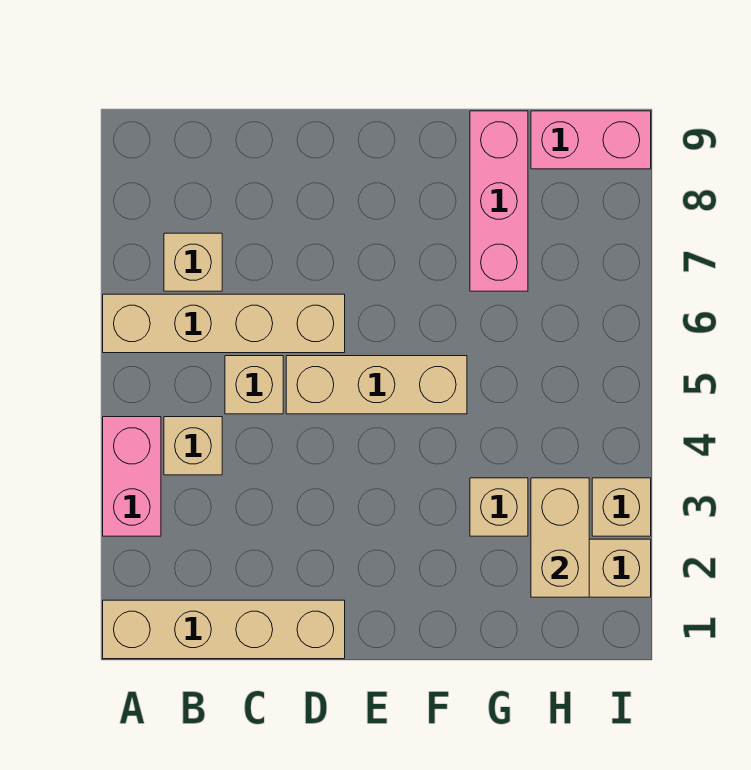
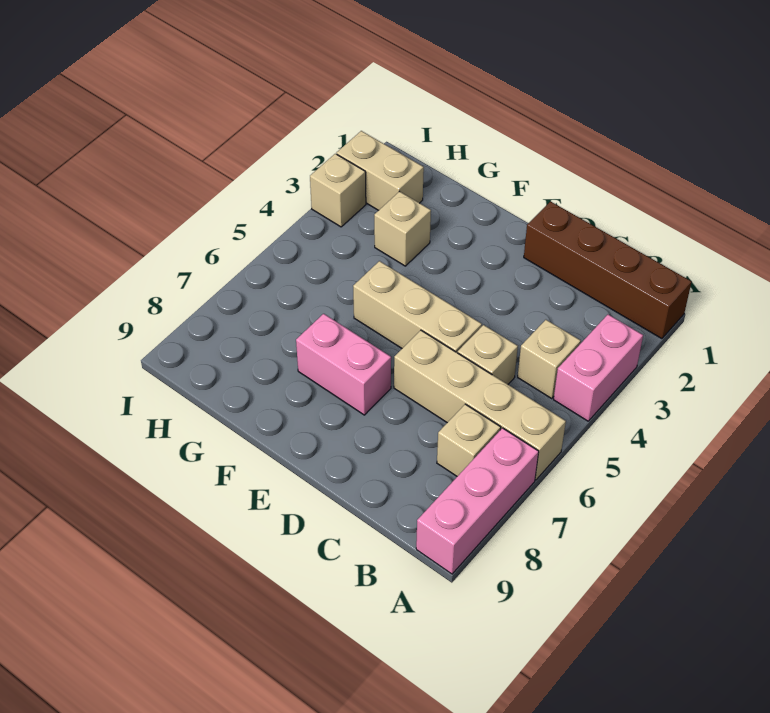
tan brick A1:D1 level 1 -> brown brick A1:D1 level 1
pink brick G7:G9 level 1 -> pink brick A7:A9 level 1
tan brick H2:H3 level 2 -> none
pink brick H9:I9 level 1 -> pink brick E7:F7 level 1

